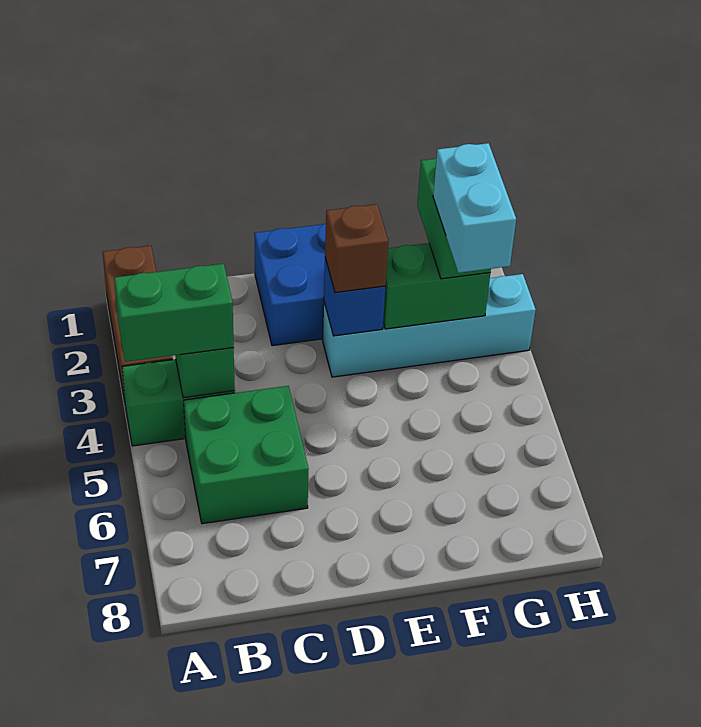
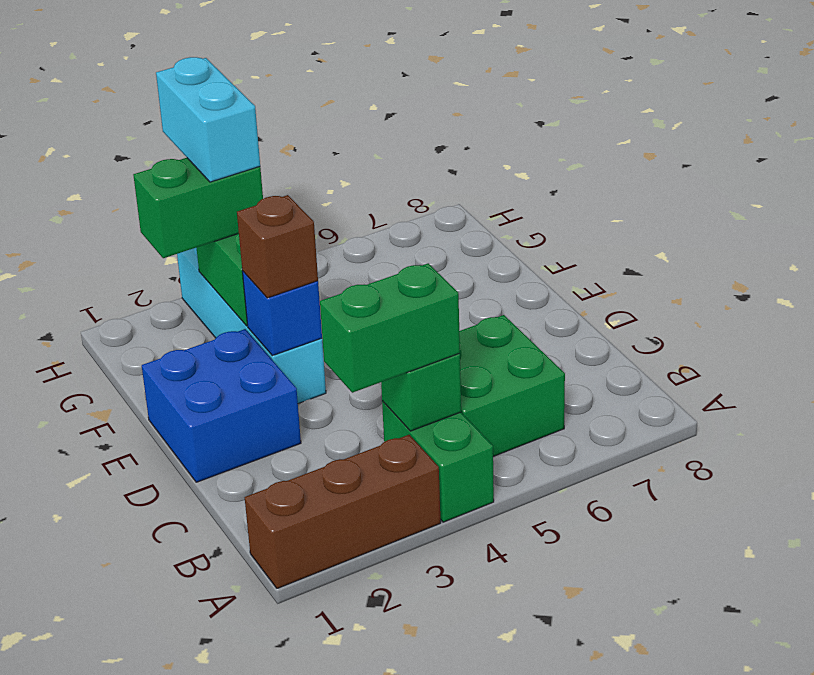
green brick A4:B4 level 3 -> green brick B3:B4 level 3
cyan brick G3:G4 level 4 -> cyan brick G3:H3 level 4

